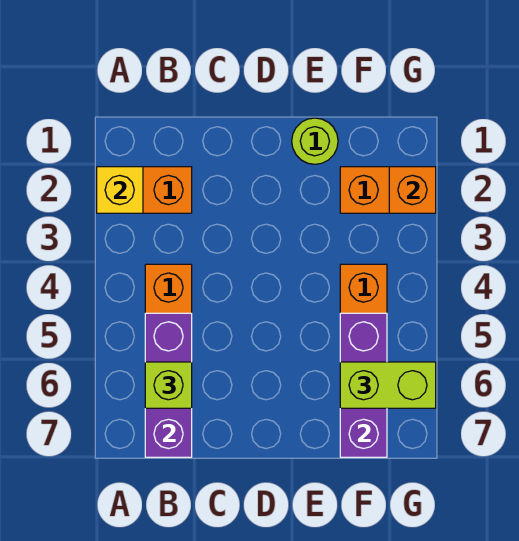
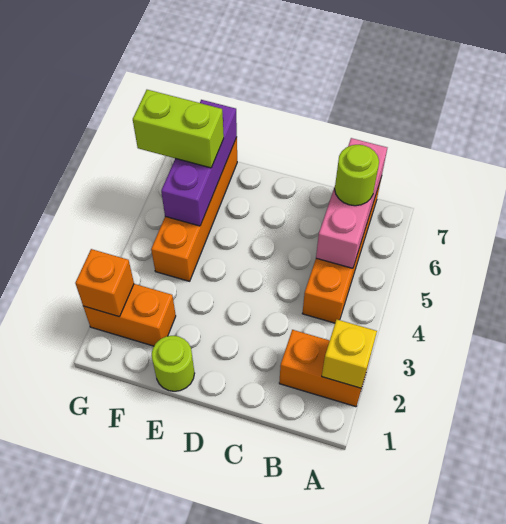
purple brick B5:B7 level 2 -> pink brick B5:B7 level 2
lime brick B6 level 3 -> lime round brick B6 level 3

